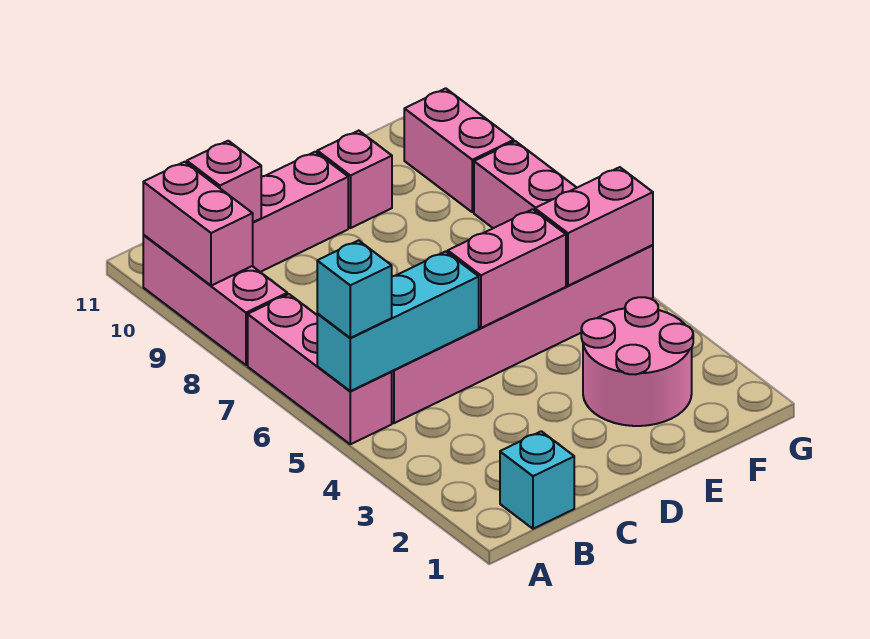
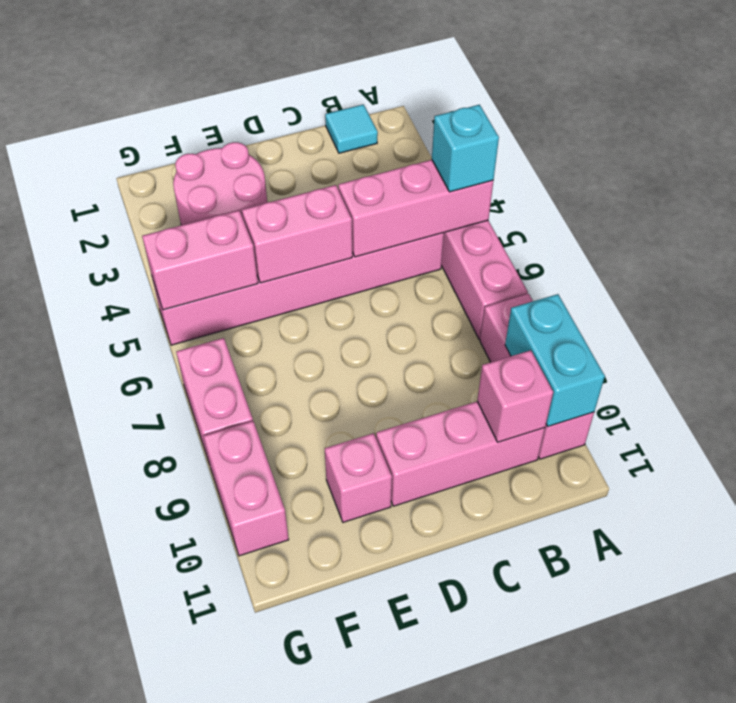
cyan brick A5:C5 level 2 -> pink brick A5:C5 level 2
pink brick A9:A10 level 2 -> cyan brick A9:A10 level 2
cyan brick B1 level 1 -> cyan tile B1 level 1

